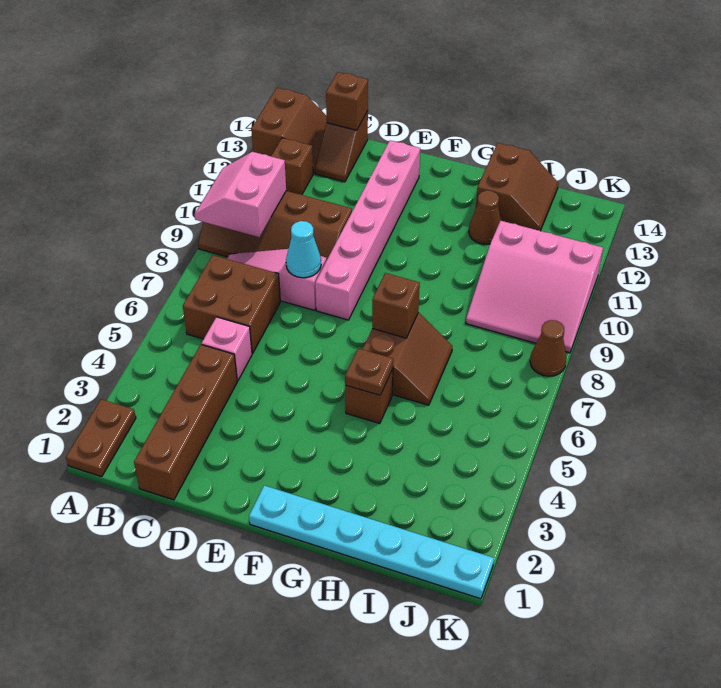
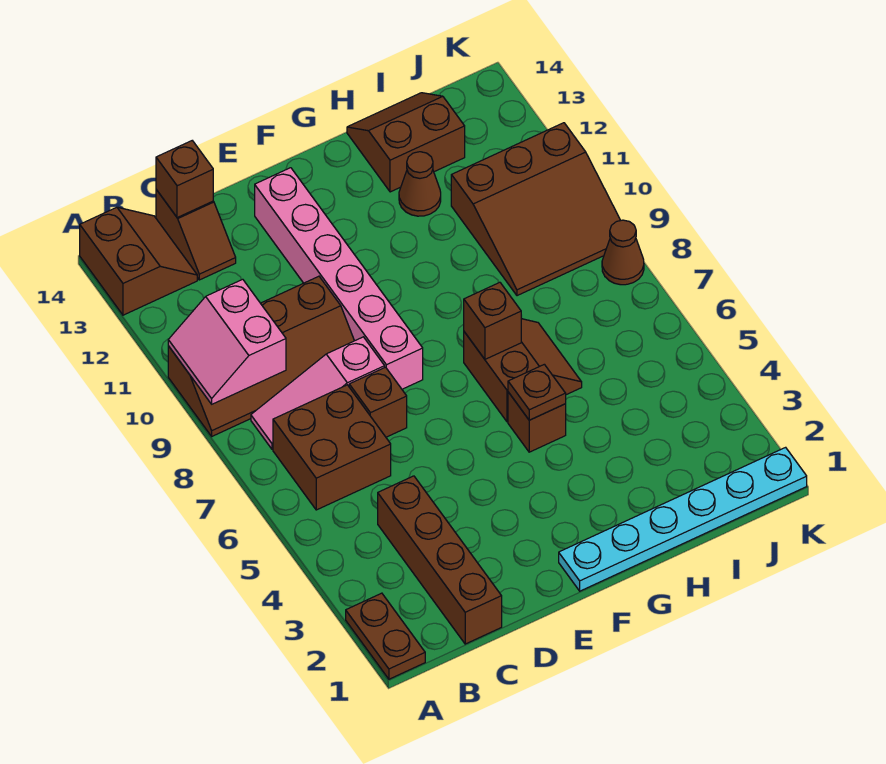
brown brick B12 level 1 -> brown brick D7 level 1
pink brick C5 level 1 -> none
cyan cone D8 level 2 -> none
brown slope H13:I14 level 1 top H -> brown slope H13:I14 level 1 top 13
pink slope I9:K11 level 1 top 11 -> brown slope I9:K11 level 1 top 11

